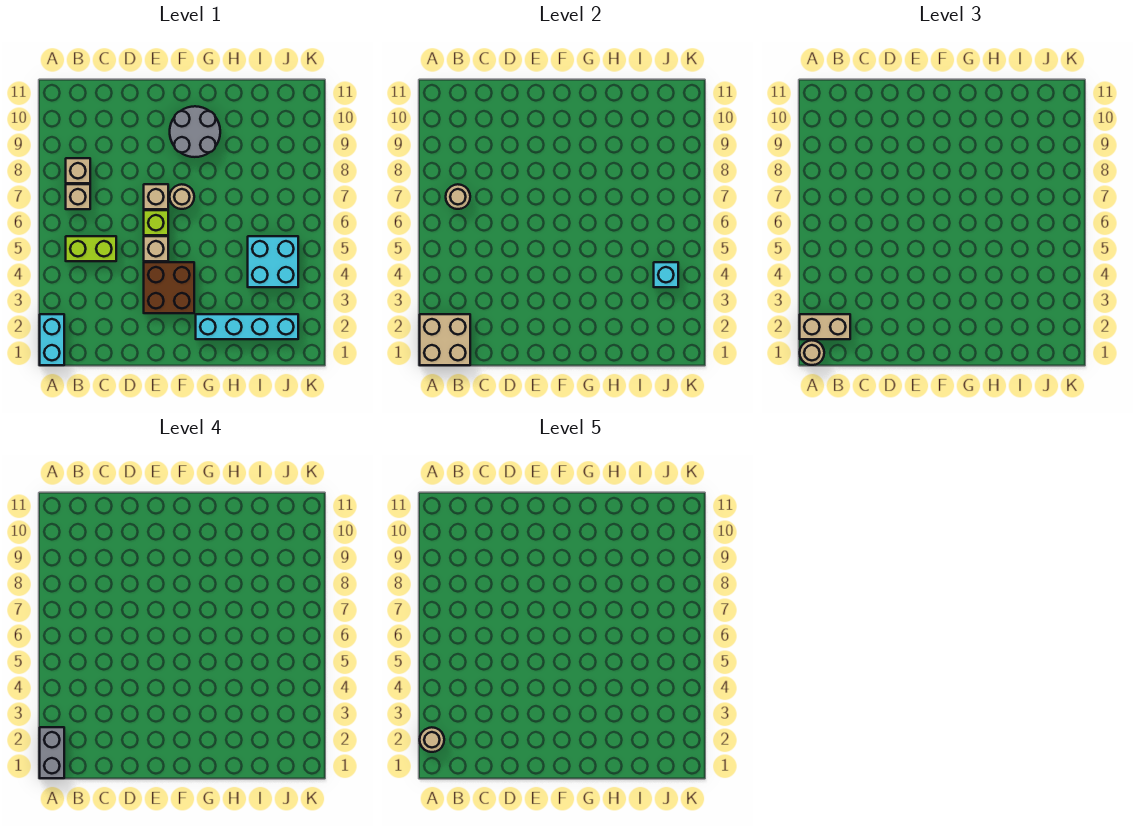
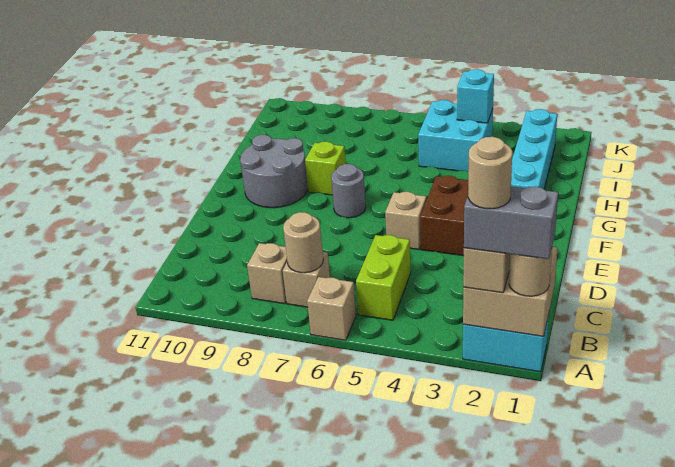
lime brick E6 level 1 -> lime brick G8 level 1
tan brick E7 level 1 -> tan brick A6 level 1
tan round brick F7 level 1 -> grey round brick F7 level 1

